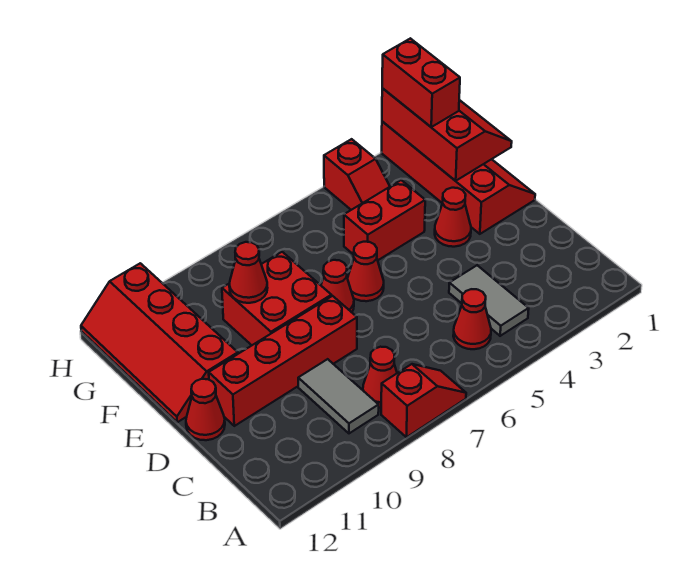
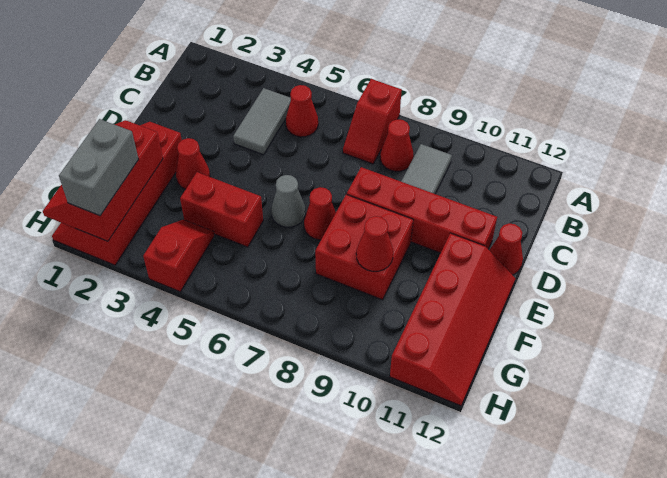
red slope A7:A8 level 1 top 8 -> red slope A7:B7 level 1 top A
red cone E6 level 1 -> grey cone E6 level 1
red brick G2:H2 level 3 -> grey brick G2:H2 level 3

